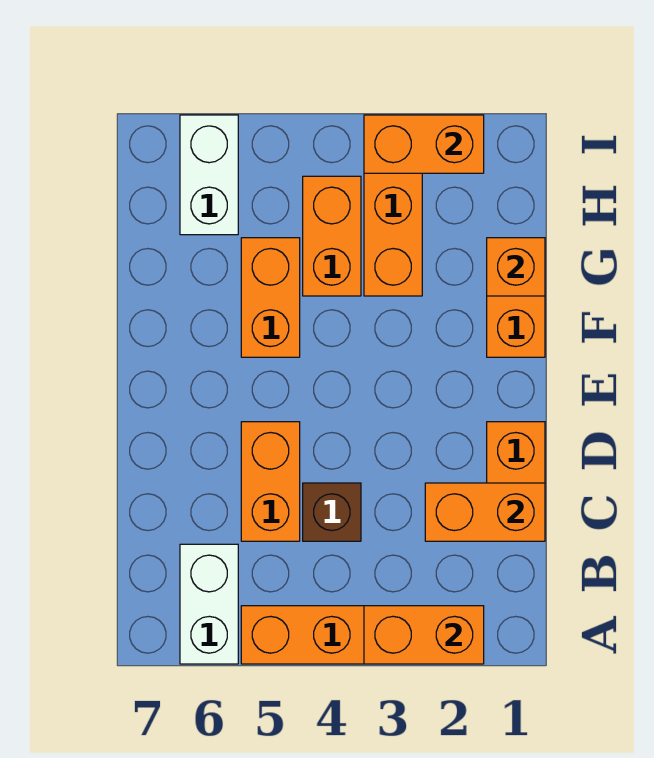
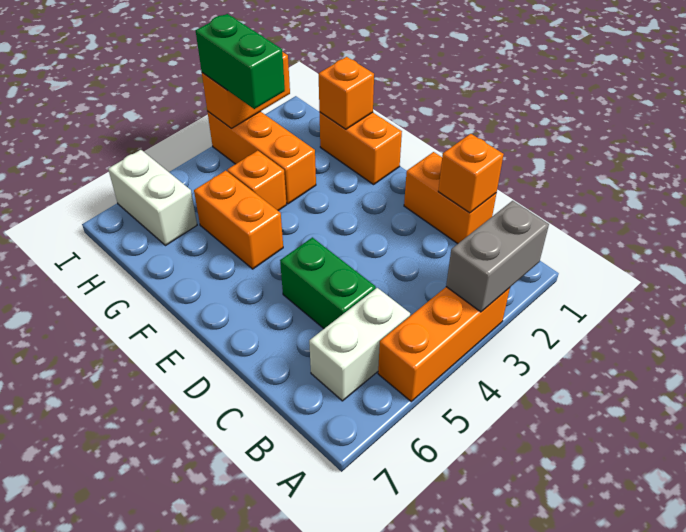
orange brick A2:A3 level 2 -> grey brick A2:A3 level 2
white brick A6:B6 level 1 -> white brick B5:B6 level 1
orange brick C1:C2 level 2 -> orange brick C1 level 2
brown brick C4 level 1 -> none
orange brick C5:D5 level 1 -> green brick C5:D5 level 1
orange brick G4:H4 level 1 -> orange brick G4 level 1
none -> green brick H3:I3 level 3

